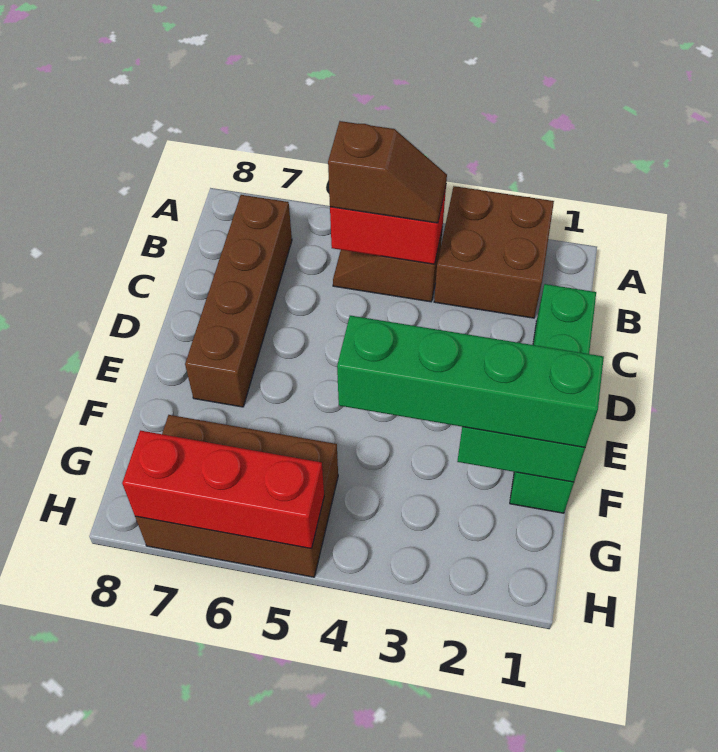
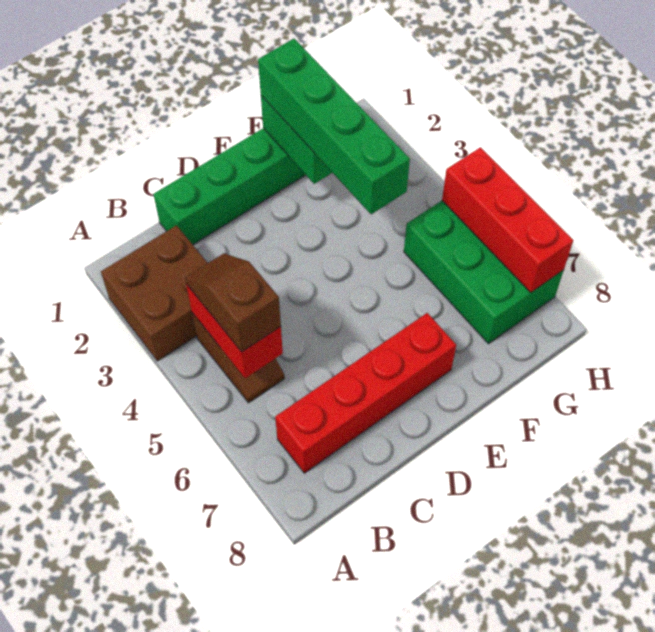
brown brick B7:E7 level 1 -> red brick B7:E7 level 1
brown brick G5:H7 level 1 -> green brick G5:H7 level 1

